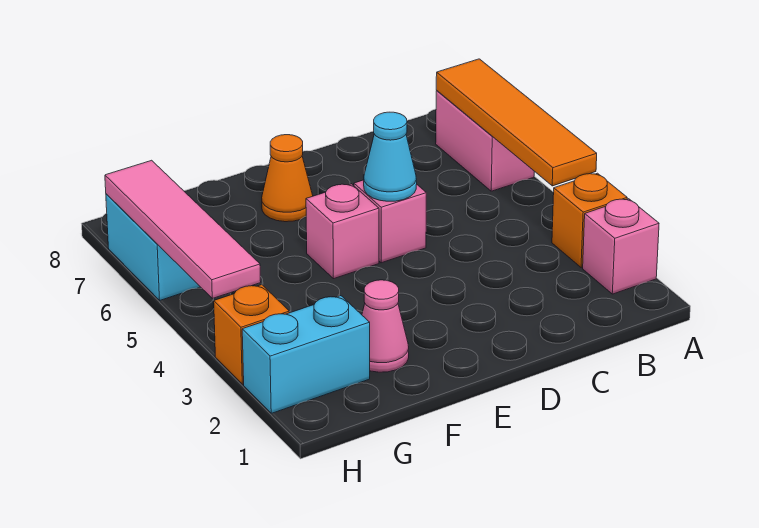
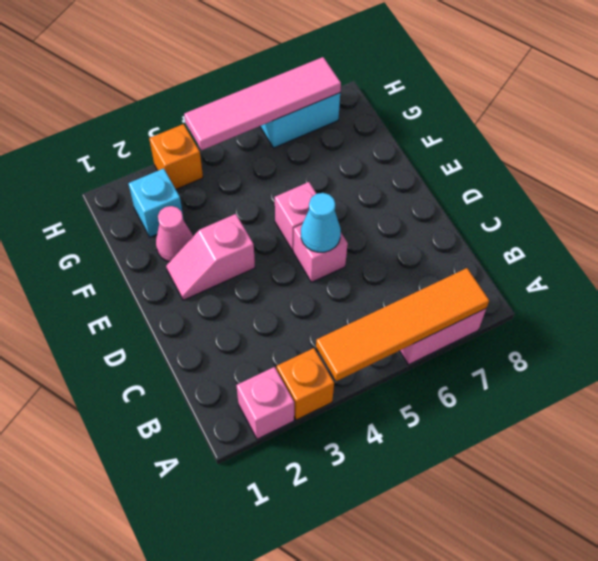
none -> pink slope E2:E3 level 1 top 3
orange cone E7 level 1 -> none
cyan brick G2:H2 level 1 -> cyan brick G2 level 1

